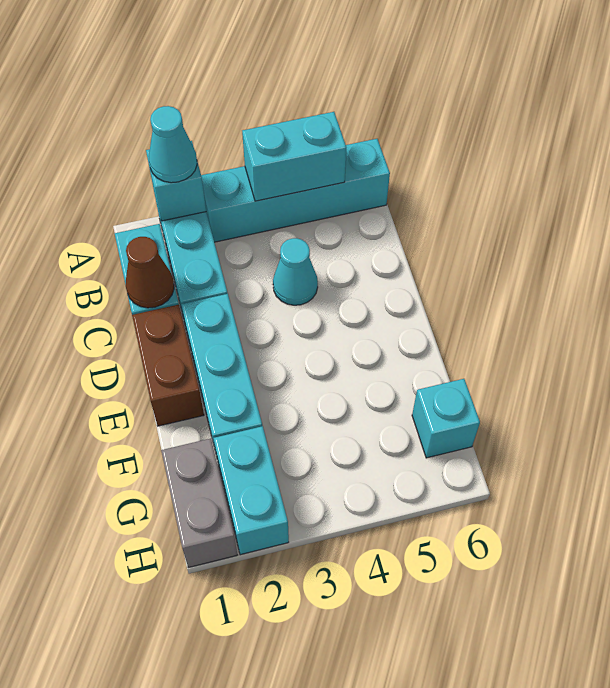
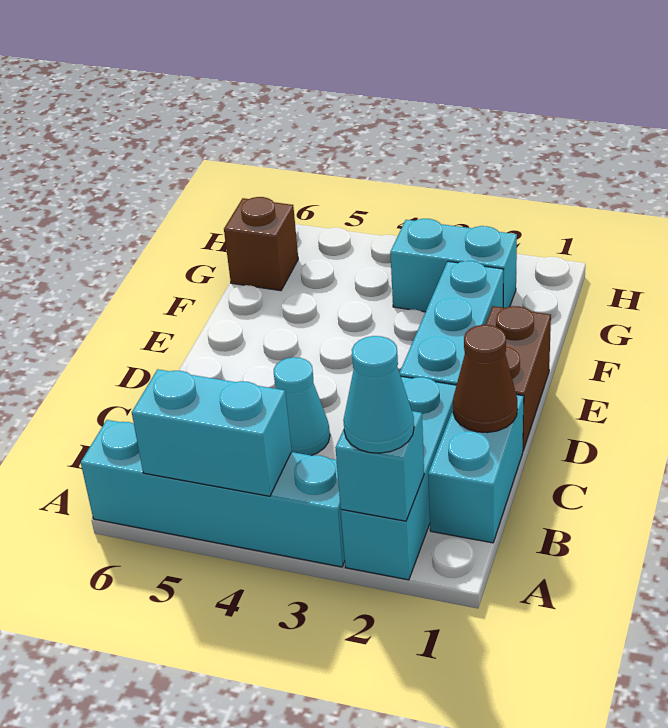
grey brick G1:H1 level 1 -> none
cyan brick G2:H2 level 1 -> cyan brick G2:G3 level 1
cyan brick G6 level 1 -> brown brick G6 level 1

